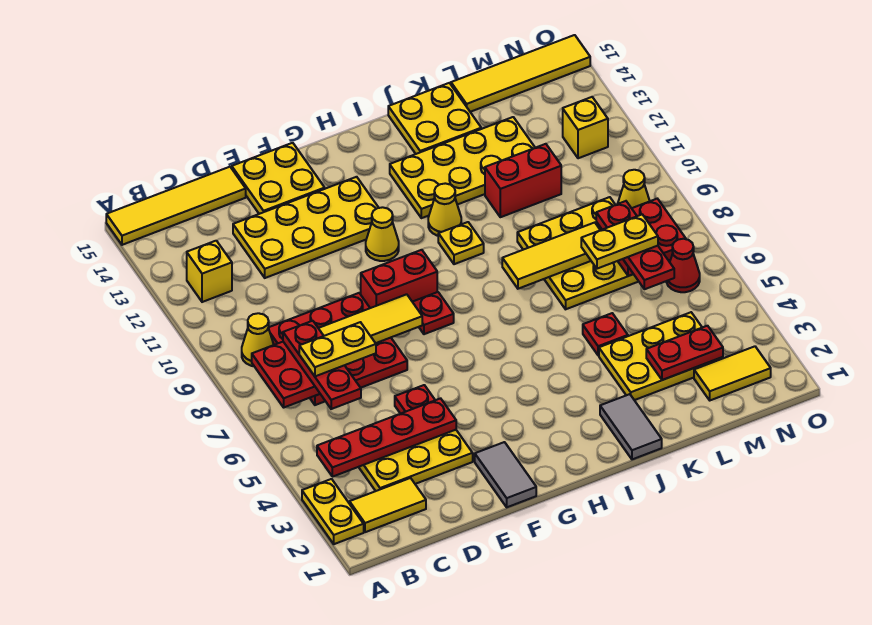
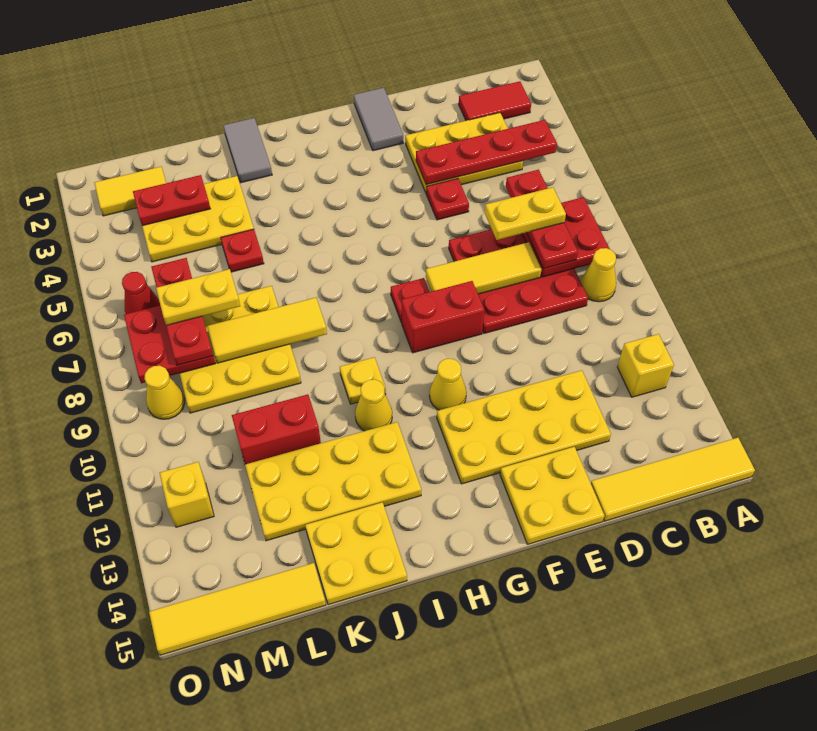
yellow plate A2:A3 level 1 -> none
yellow tile B2:C2 level 1 -> red tile B2:C2 level 1

